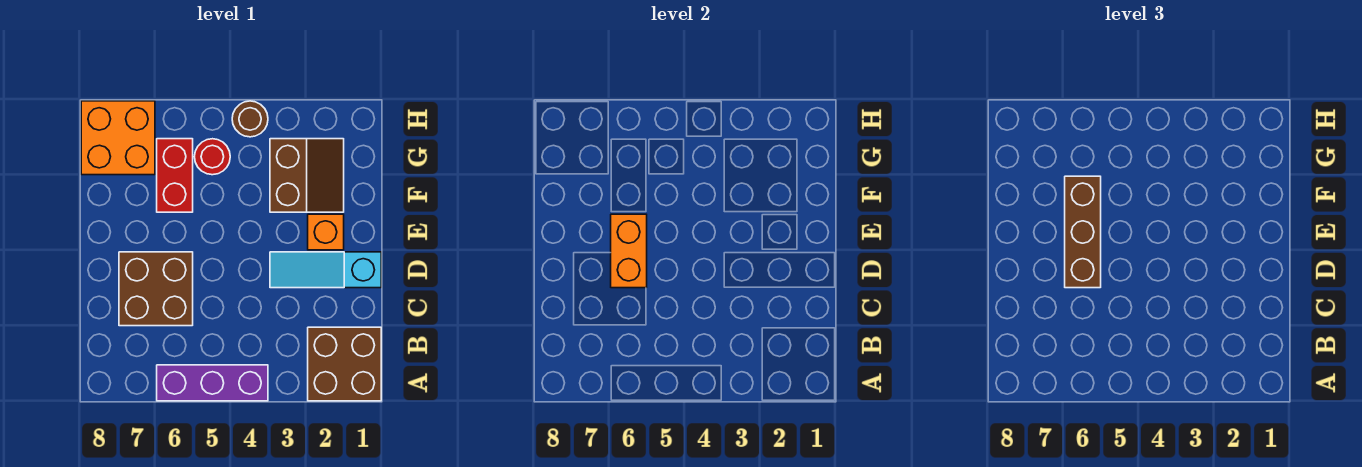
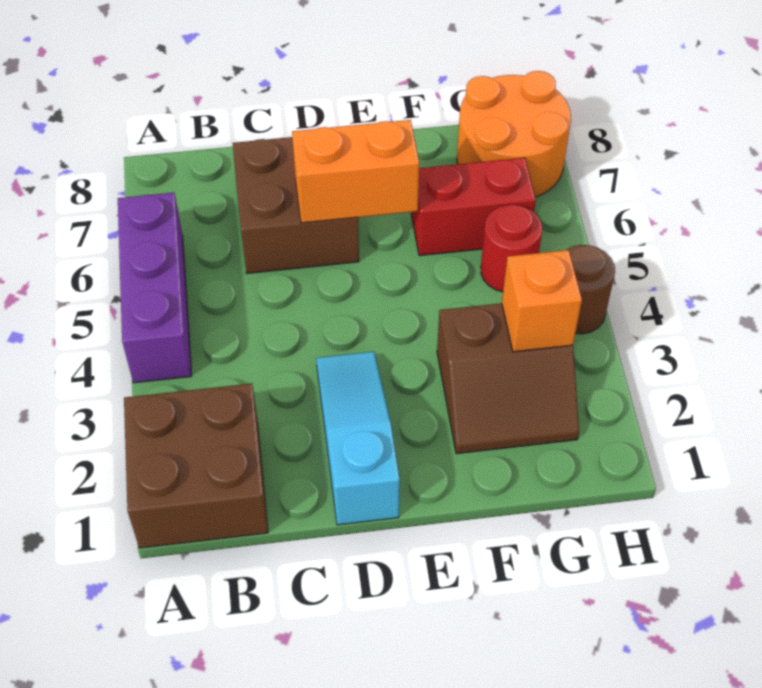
brown brick D6:F6 level 3 -> none
orange brick E2 level 1 -> orange brick G3 level 2
orange brick G7:H8 level 1 -> orange round brick G7:H8 level 1

